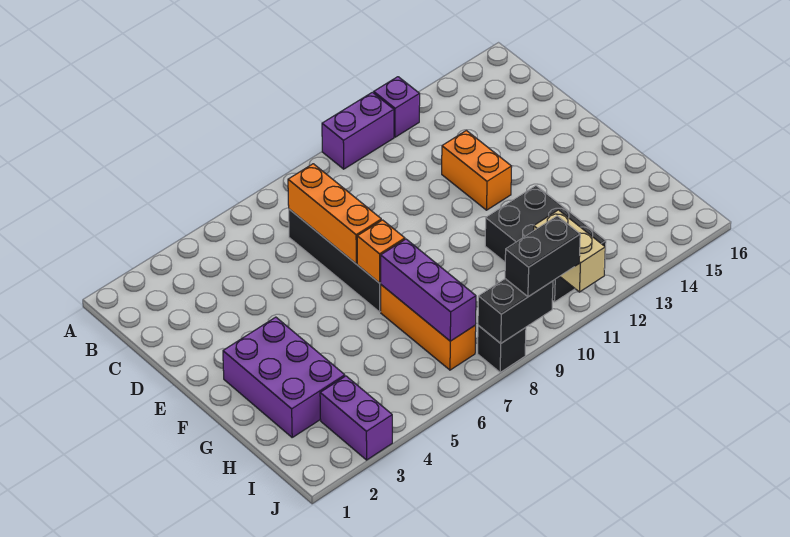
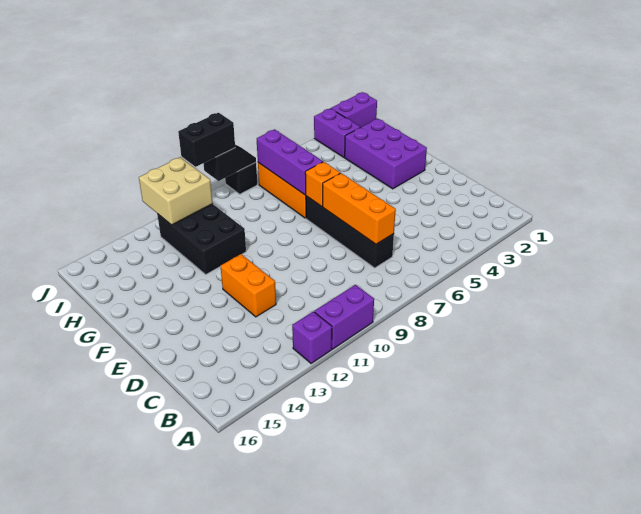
tan brick I11:J11 level 2 -> tan brick I11:J12 level 2
none -> purple brick J1:J2 level 1
black brick J8:J9 level 2 -> black slope J8:J9 level 2 top 9

